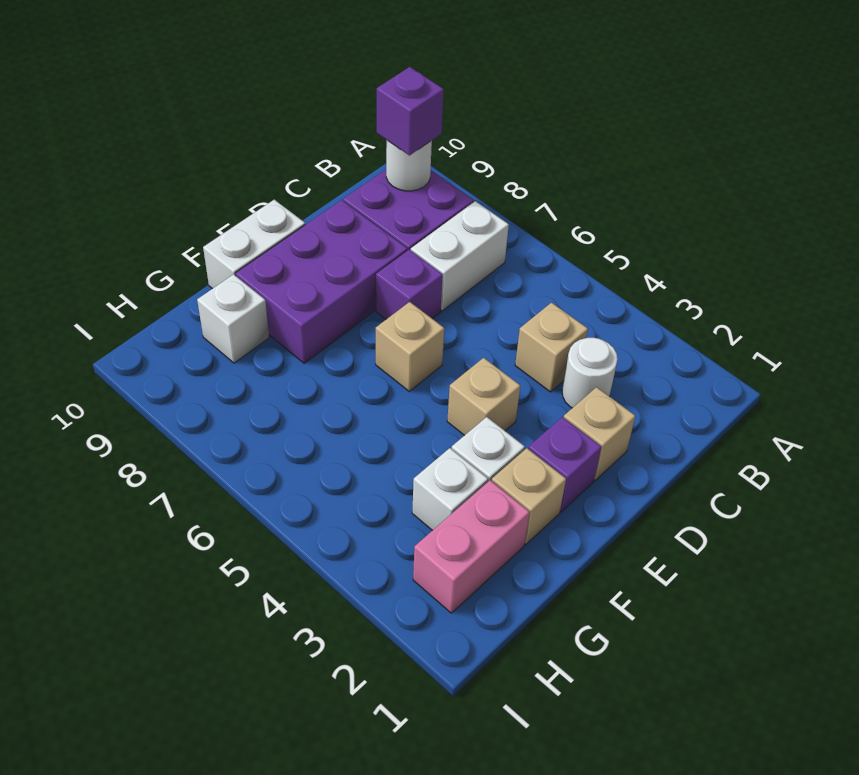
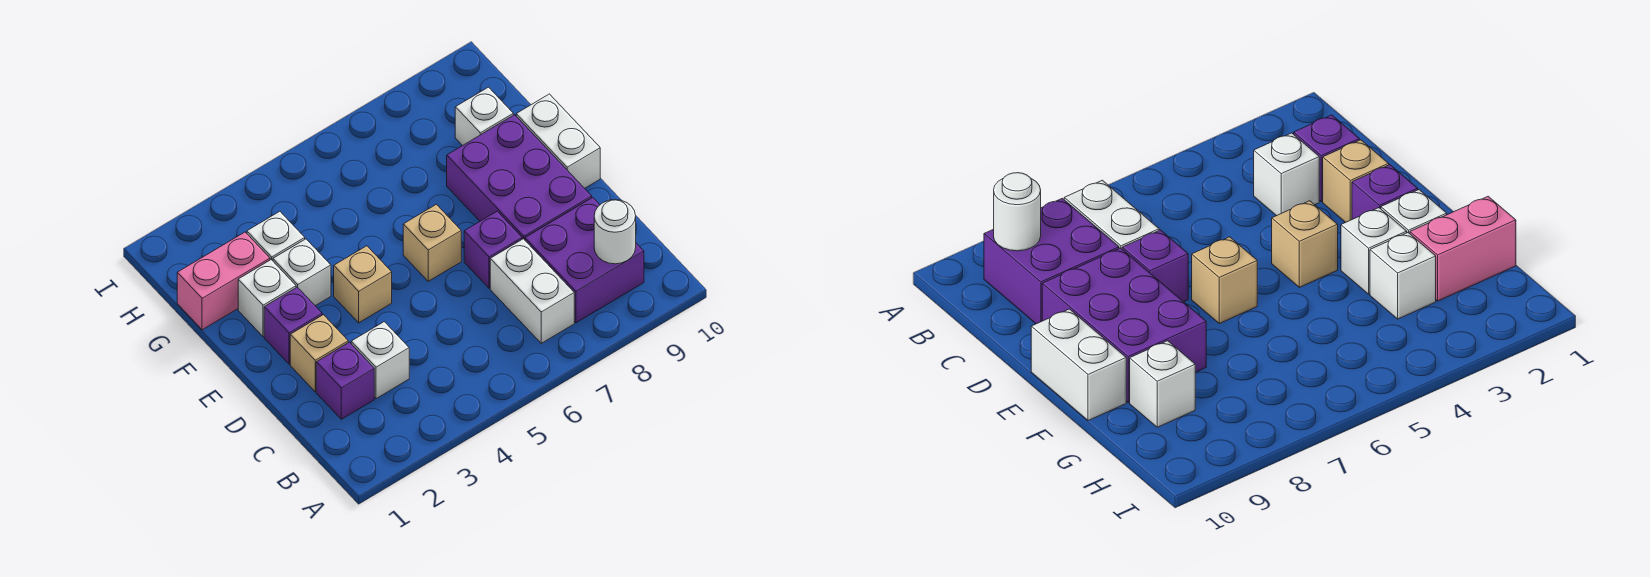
purple brick B9 level 3 -> purple brick C2 level 1
white round brick C3 level 1 -> white brick C3 level 1
tan brick C4 level 1 -> none
tan brick F2 level 1 -> white brick F2 level 1
pink brick G2:H2 level 1 -> pink brick G1:G2 level 1

